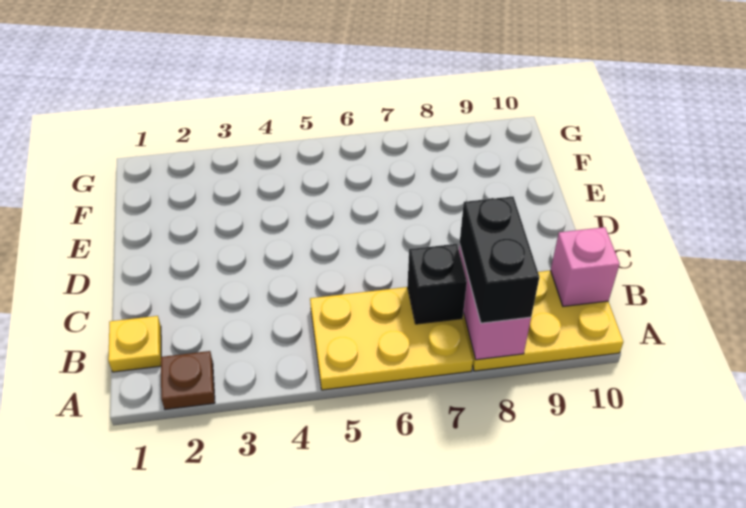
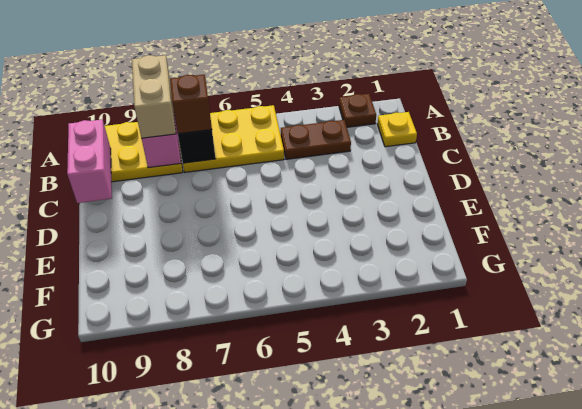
black brick A8:B8 level 3 -> tan brick A8:B8 level 3
none -> brown plate B3:B4 level 1
none -> brown brick B7 level 3
pink brick B10 level 2 -> pink brick B10:C10 level 2

